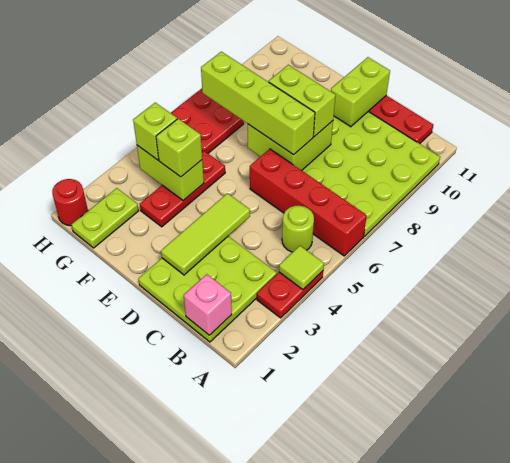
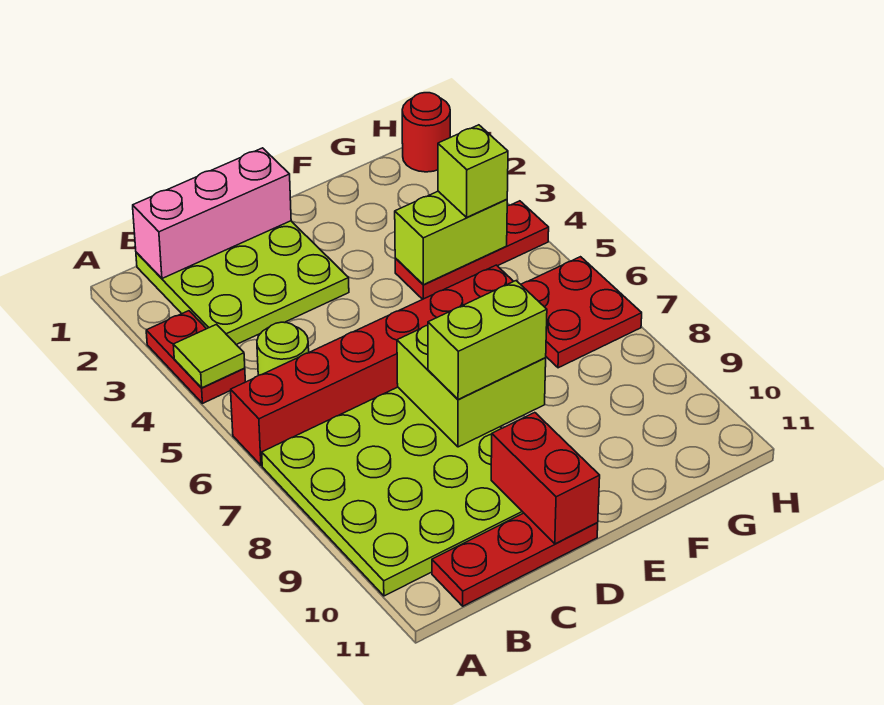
red brick A6:D6 level 1 -> red brick A6:F6 level 1
pink brick B1 level 2 -> pink brick B1:D1 level 2
lime tile D2:D4 level 2 -> none
lime brick D7:G7 level 3 -> none
lime brick D10:D11 level 2 -> red brick D10:D11 level 2
red plate F3:F5 level 1 -> red plate F4:H4 level 1
lime brick F4 level 3 -> none
lime plate G1:G2 level 1 -> none

